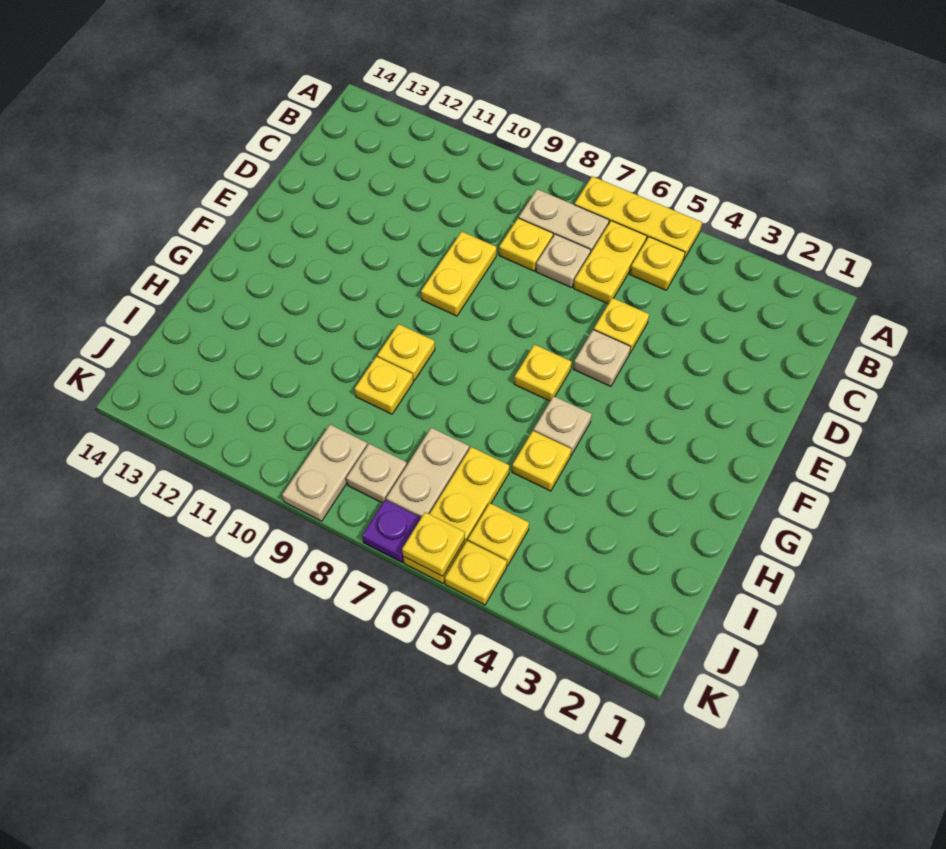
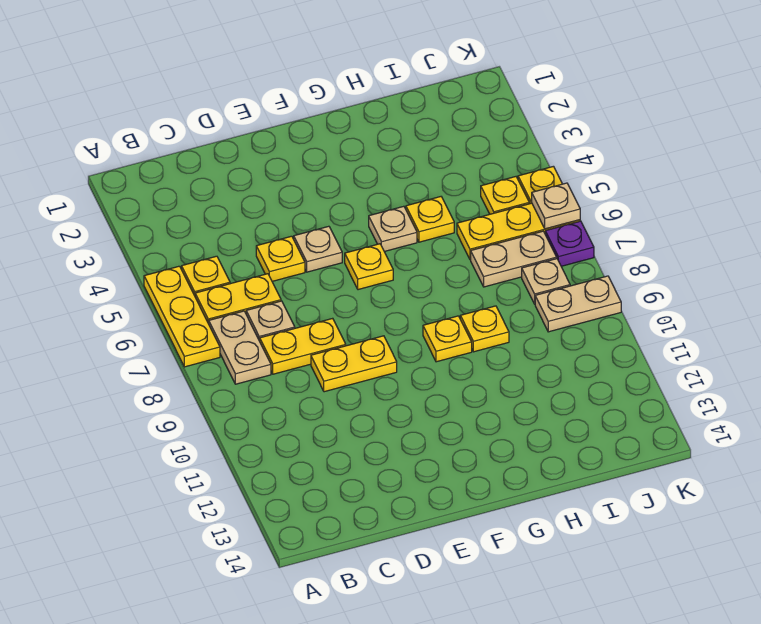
yellow plate C8 level 1 -> yellow plate C8:D8 level 1
yellow plate K6 level 2 -> tan plate K6 level 2

